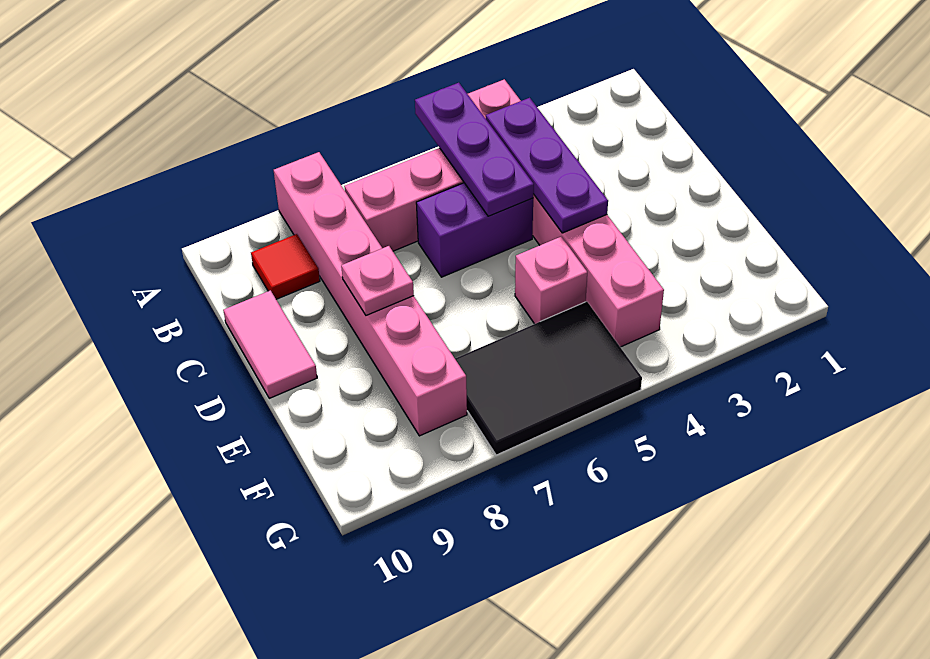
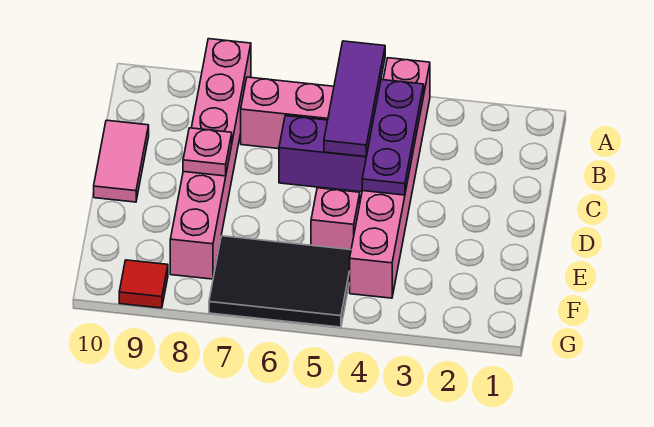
purple plate A5:C5 level 2 -> purple tile A5:C5 level 2
red tile B9 level 1 -> red tile G9 level 1

